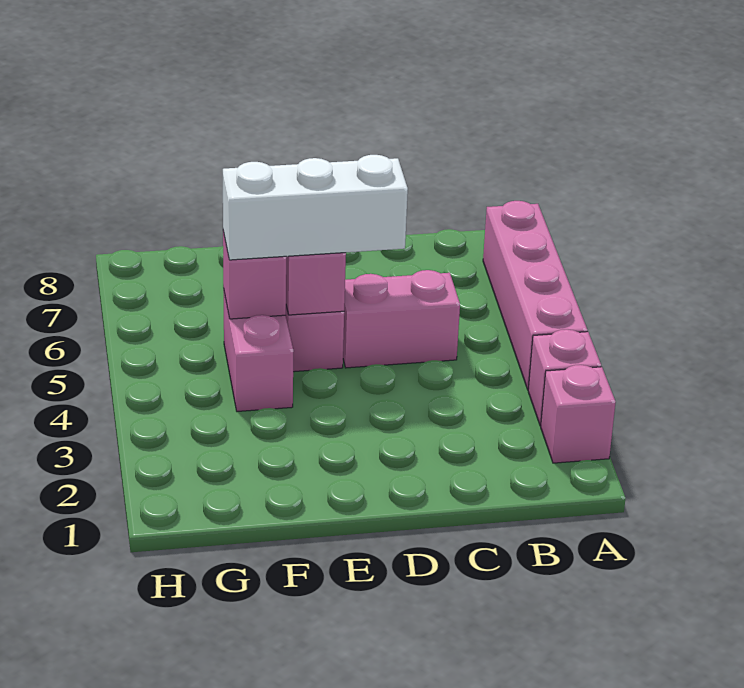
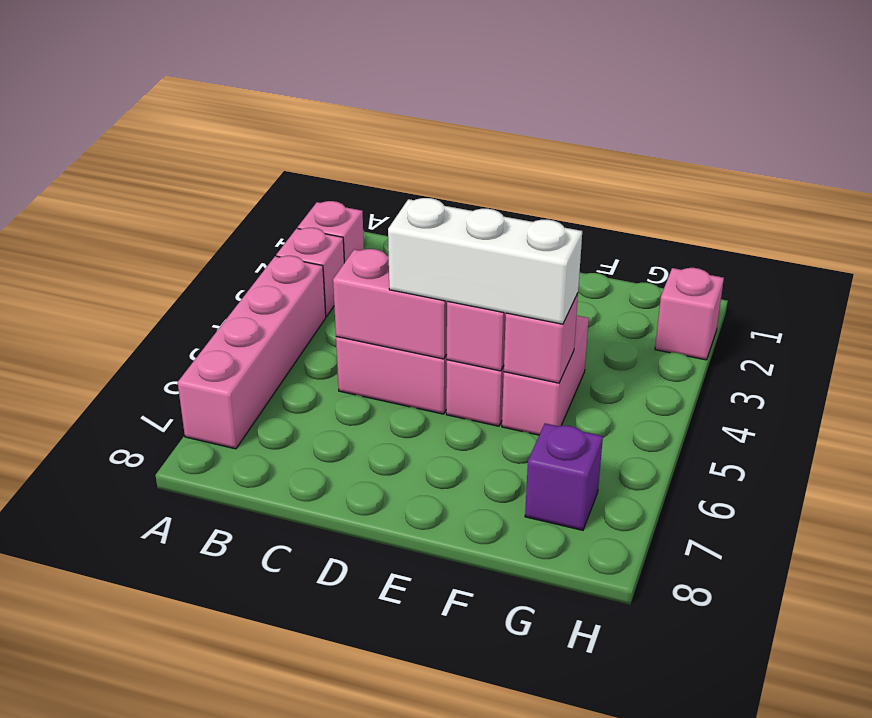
none -> pink brick C5:D5 level 2
none -> purple brick G7 level 1
none -> pink brick H2 level 1

